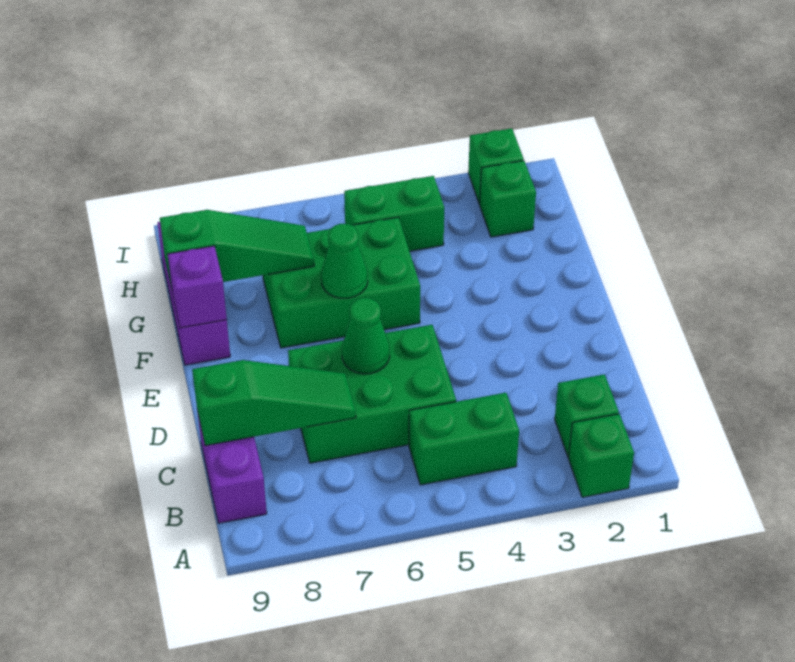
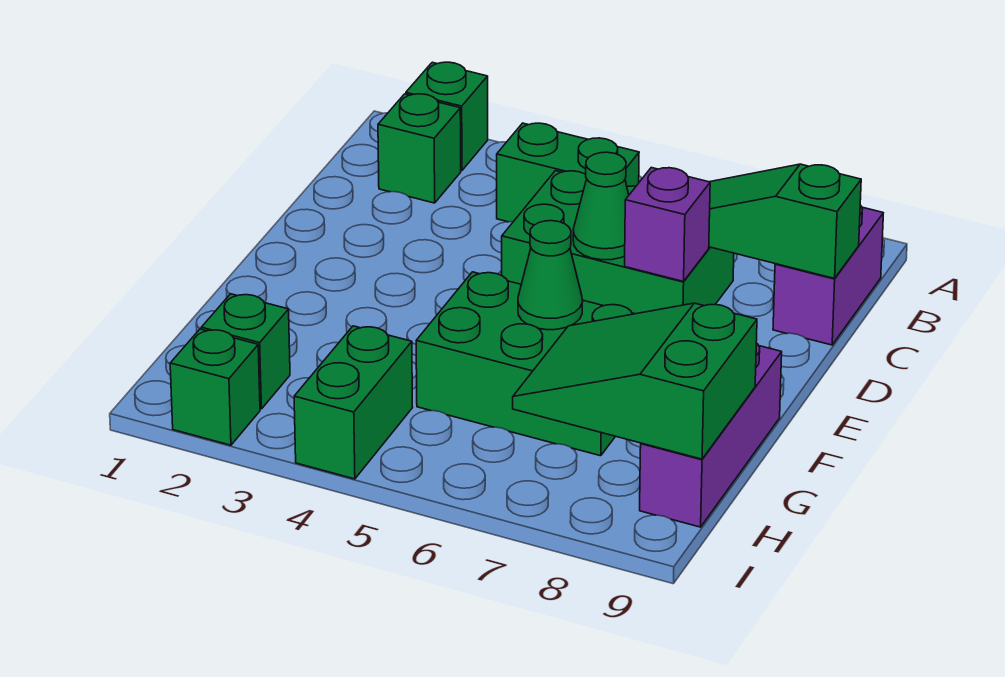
purple brick F9 level 2 -> purple brick D7 level 2
green slope G7:G9 level 2 top 9 -> green slope G7:H9 level 2 top 9
green brick H4:H5 level 1 -> green brick H4:I4 level 1

